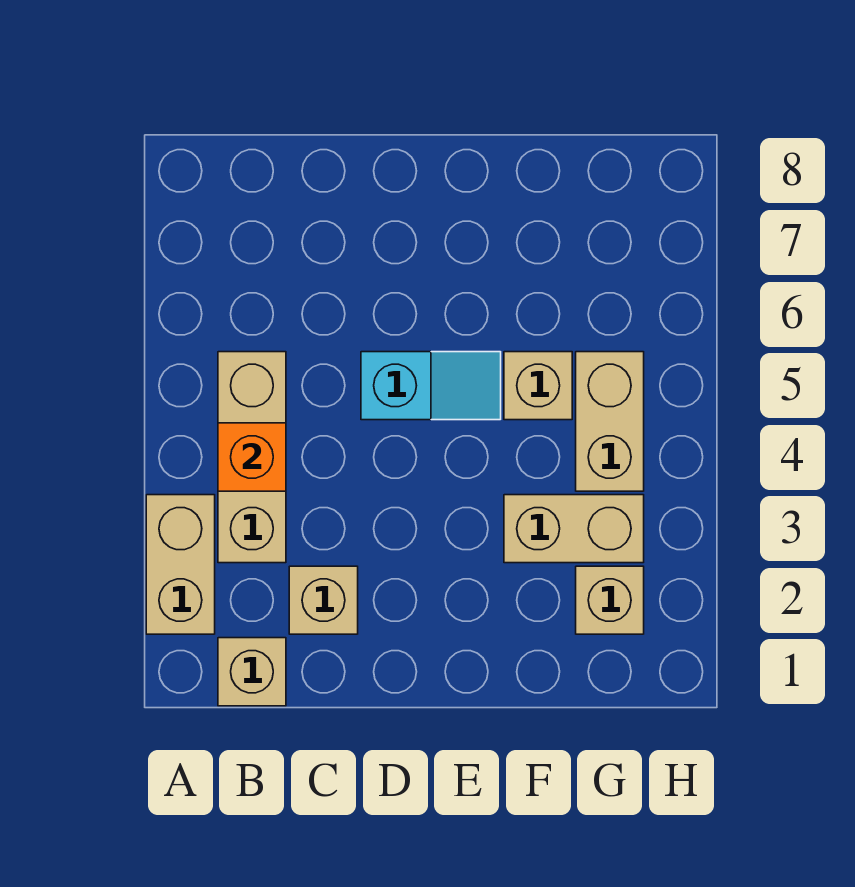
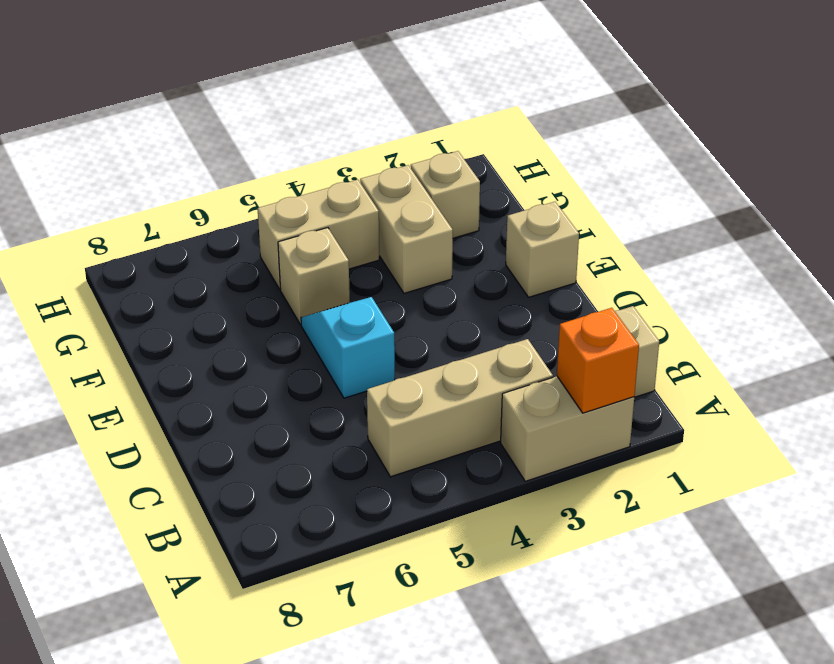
orange brick B4 level 2 -> orange brick A2 level 2
tan brick C2 level 1 -> tan brick E1 level 1

